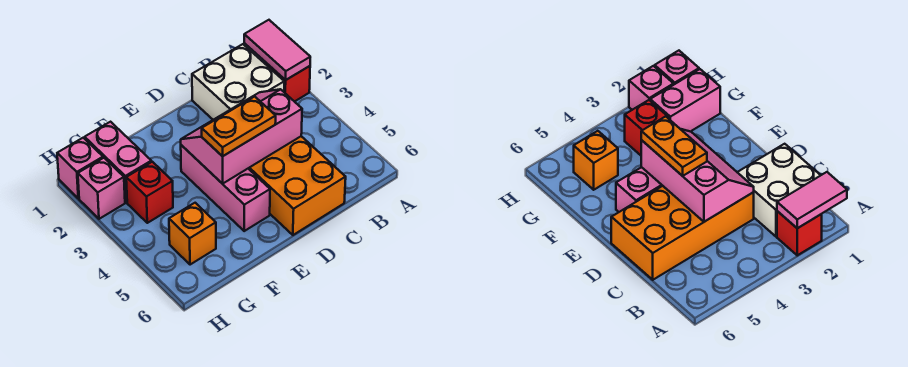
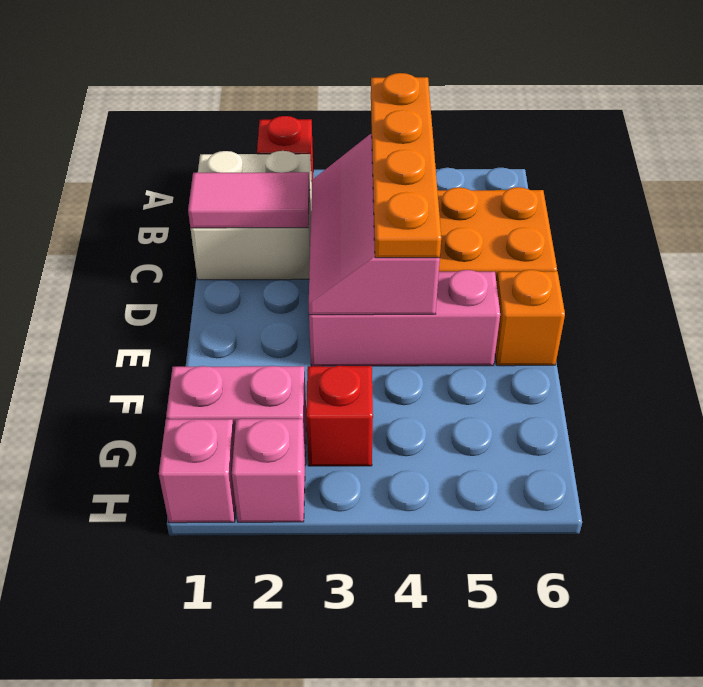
pink tile A1:A2 level 2 -> pink tile C1:C2 level 2
orange plate D4:E4 level 3 -> orange plate B4:E4 level 3
orange brick G5 level 1 -> orange brick E6 level 1

